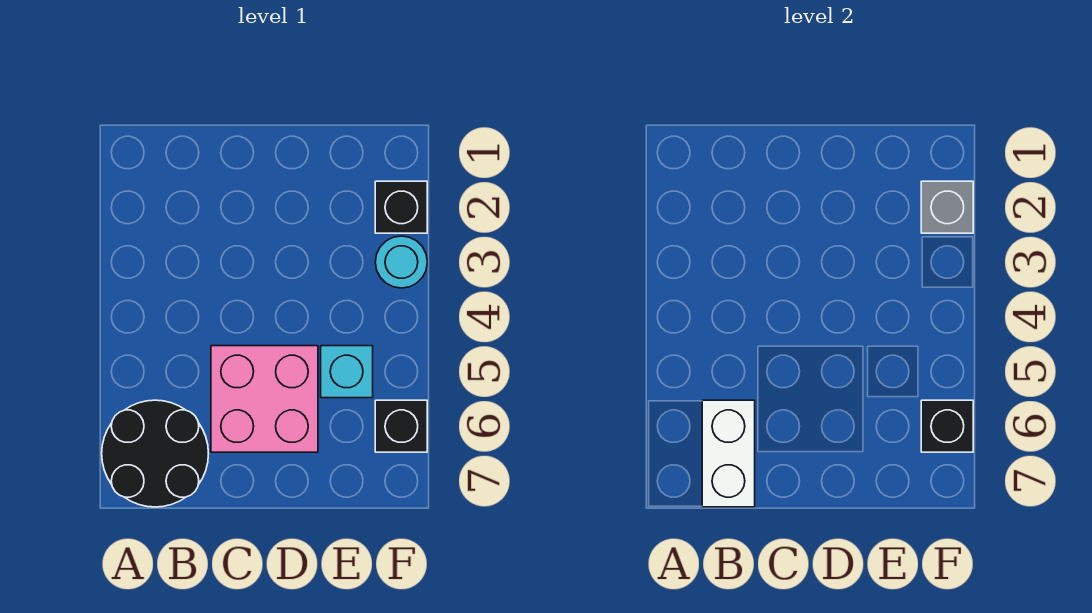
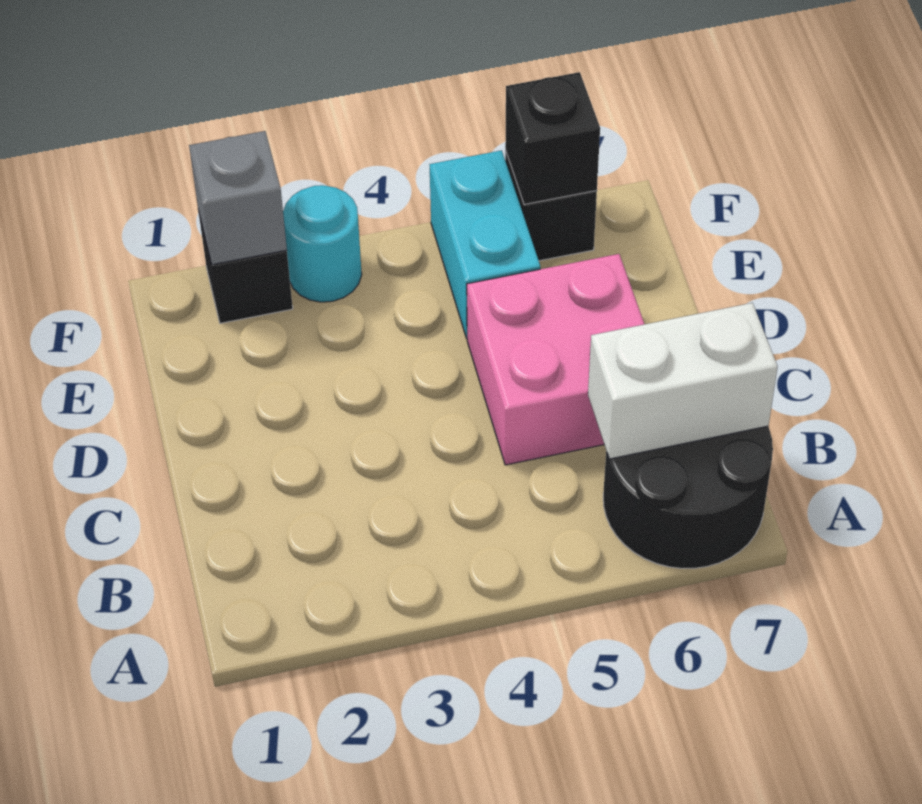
cyan brick E5 level 1 -> cyan brick E5:F5 level 1

